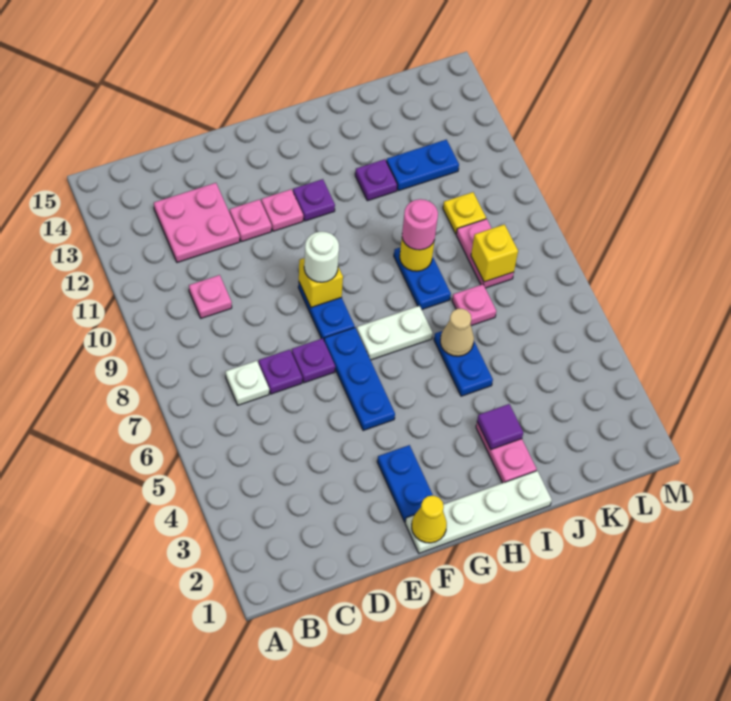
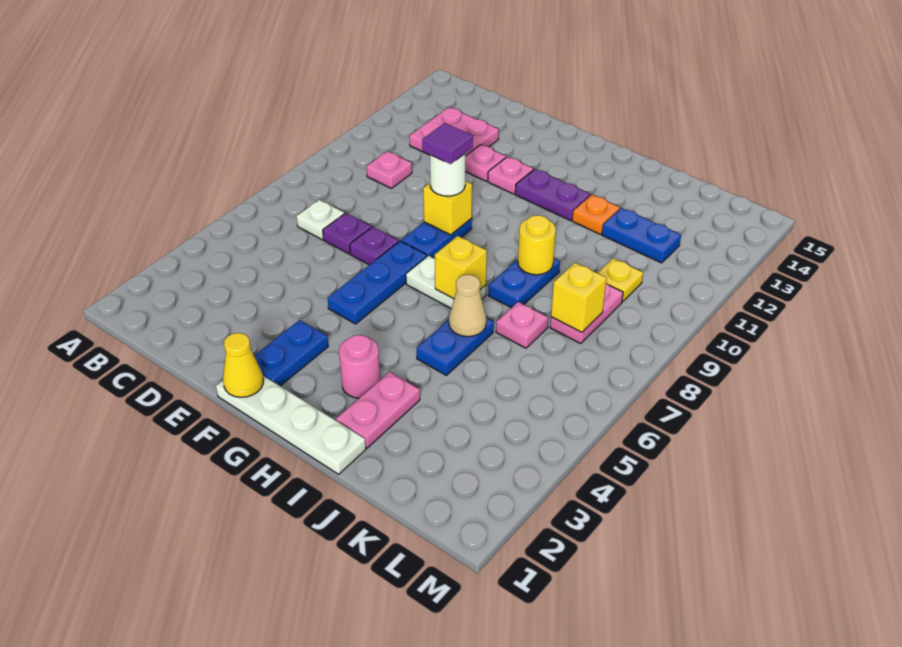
purple plate G12 level 1 -> purple plate G12:H12 level 1
none -> yellow brick H7 level 2
purple tile I3 level 2 -> purple tile F9 level 4
pink round brick I9 level 3 -> pink round brick H3 level 1
purple plate I12 level 1 -> orange plate I12 level 1

